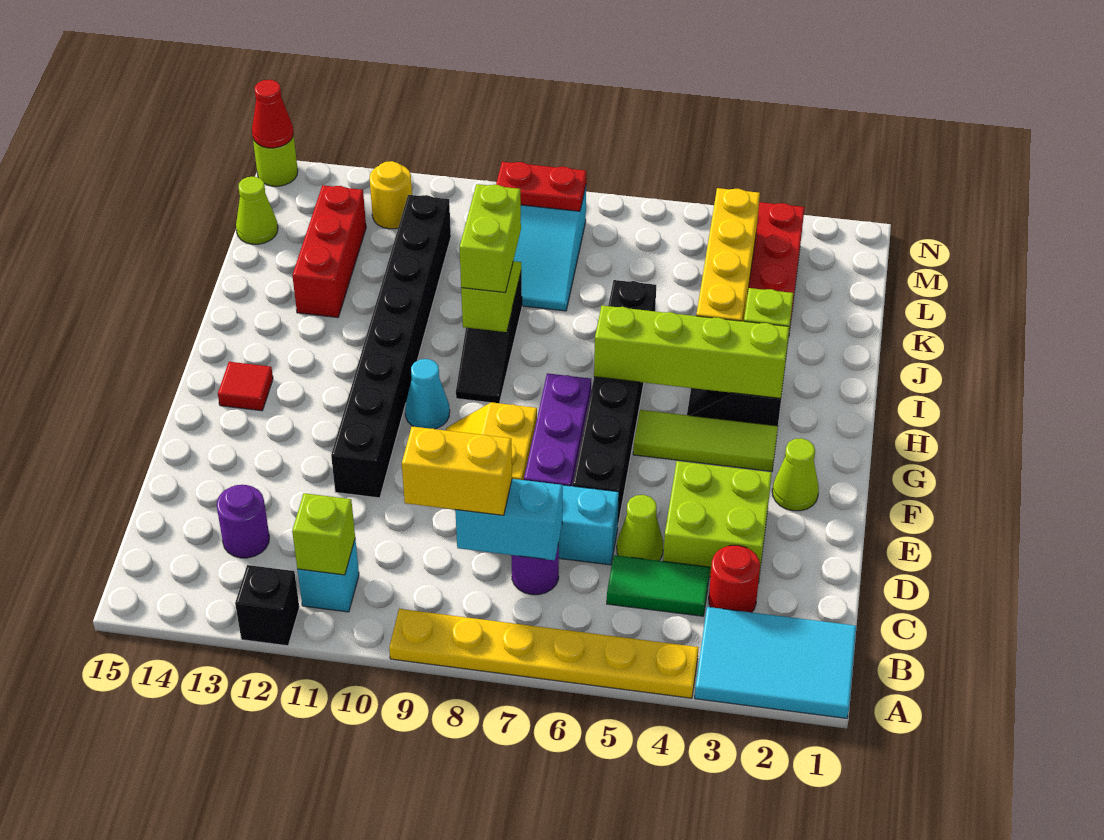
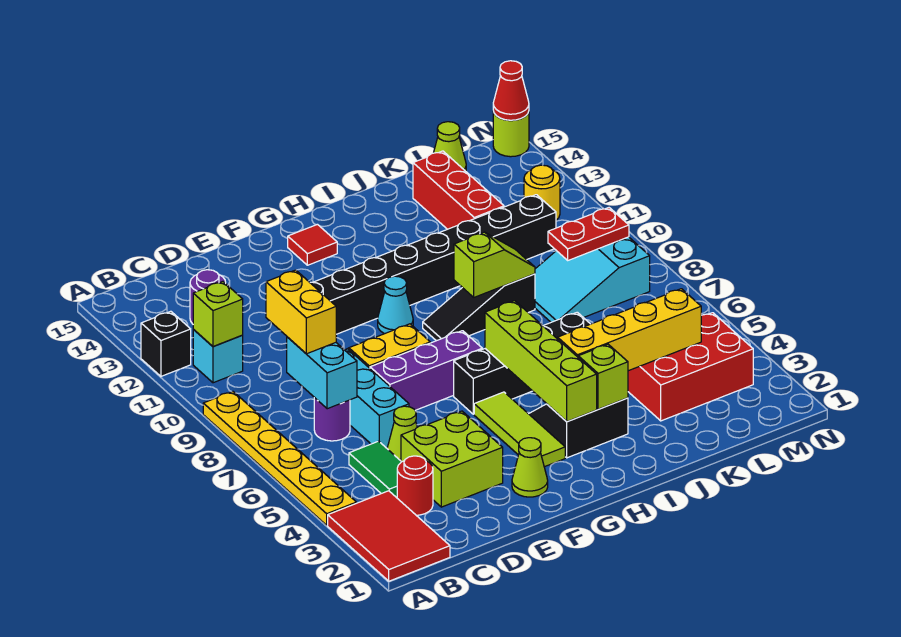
cyan tile A1:B3 level 1 -> red tile A1:B3 level 1
black brick E6:J6 level 1 -> black brick G6:J6 level 1
lime brick I9:J9 level 3 -> none
red brick J13:L13 level 1 -> red brick K12:K14 level 1
red plate M8:M9 level 2 -> red plate L9:M9 level 2

